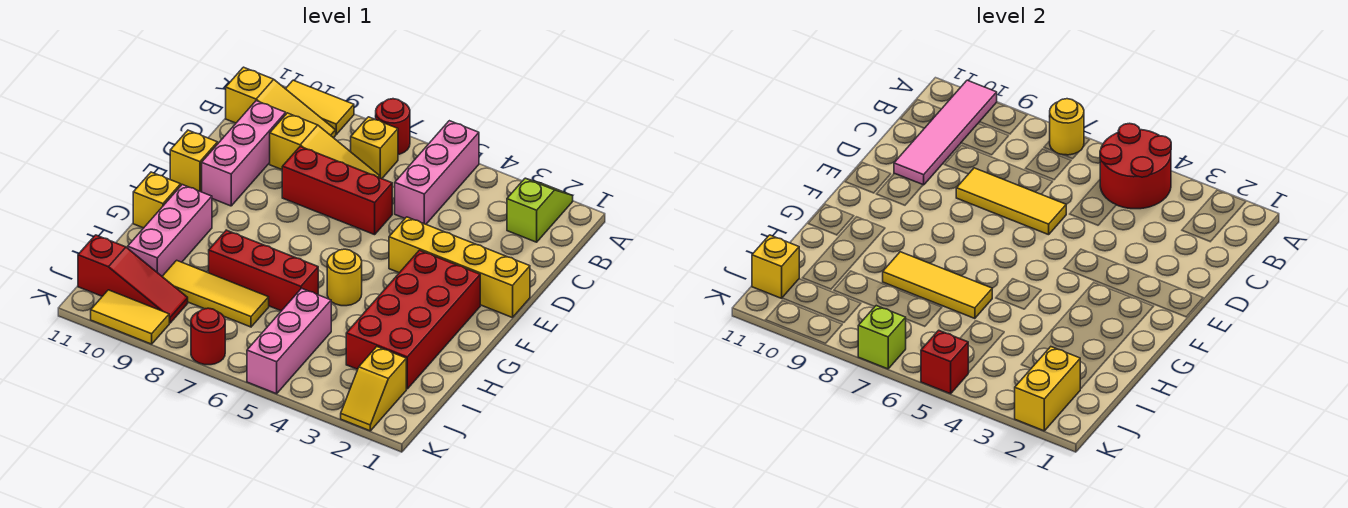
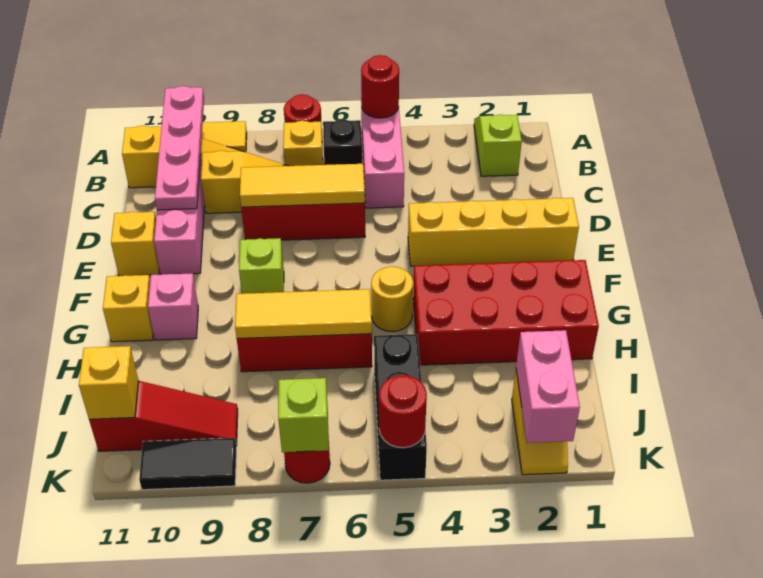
red round brick A4:B5 level 2 -> red round brick A5 level 2
yellow round brick A7 level 2 -> none
pink tile A10:D10 level 2 -> pink plate A10:D10 level 2
none -> black brick B6 level 1
red brick F2:I3 level 1 -> red brick G1:H4 level 1
none -> lime brick F8 level 1
pink brick G10:I10 level 1 -> pink brick G10 level 1
pink brick I5:K5 level 1 -> black brick I5:K5 level 1
yellow tile I7:I9 level 1 -> none
yellow brick J2:K2 level 2 -> pink brick J2:K2 level 2
red brick K5 level 2 -> red round brick K5 level 2
yellow tile K9:K10 level 1 -> black tile K9:K10 level 1

